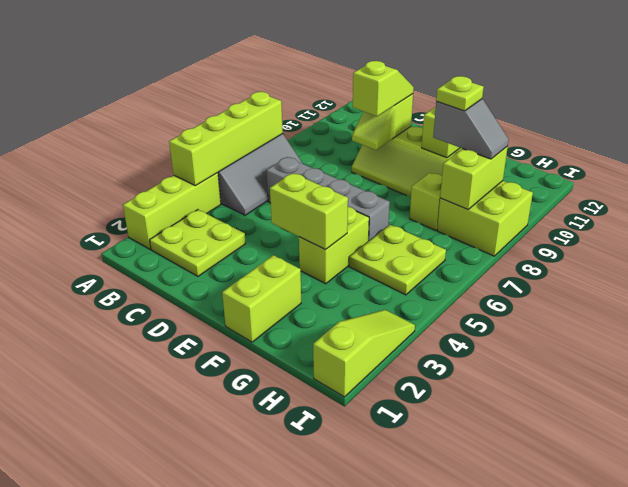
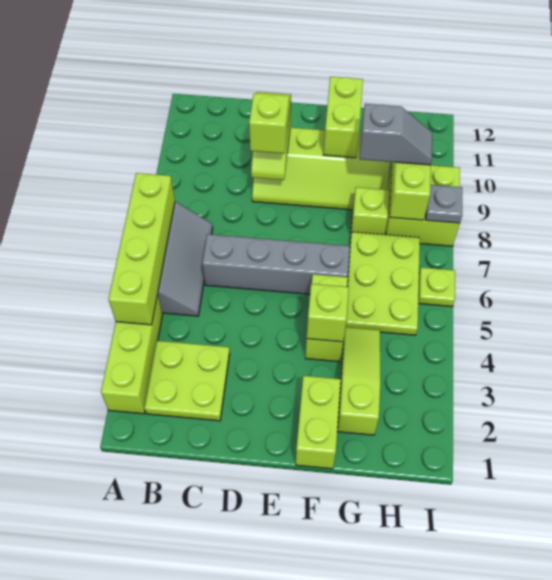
lime brick E4:F4 level 2 -> lime brick F4 level 2
lime plate G5:H6 level 1 -> lime plate G5:H7 level 1
lime plate G9 level 4 -> lime plate I6 level 1
lime slope I1:I3 level 1 top 1 -> lime slope G2:G4 level 1 top 2
none -> grey plate I8 level 2

